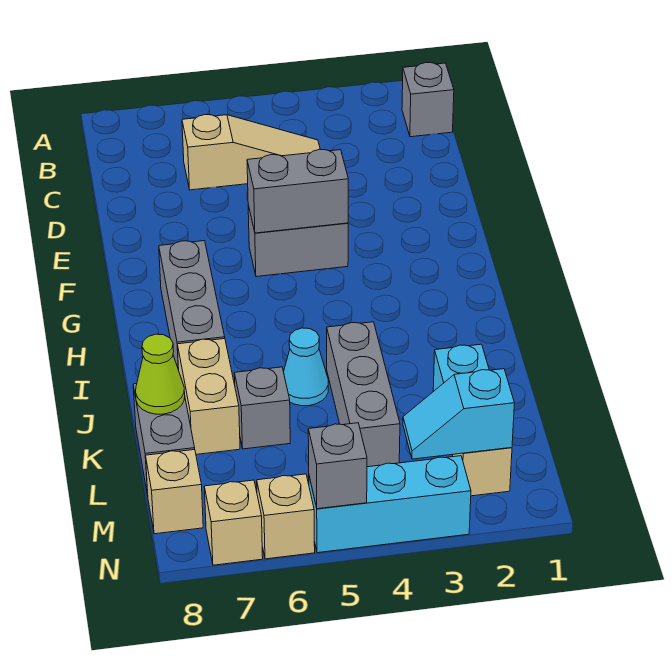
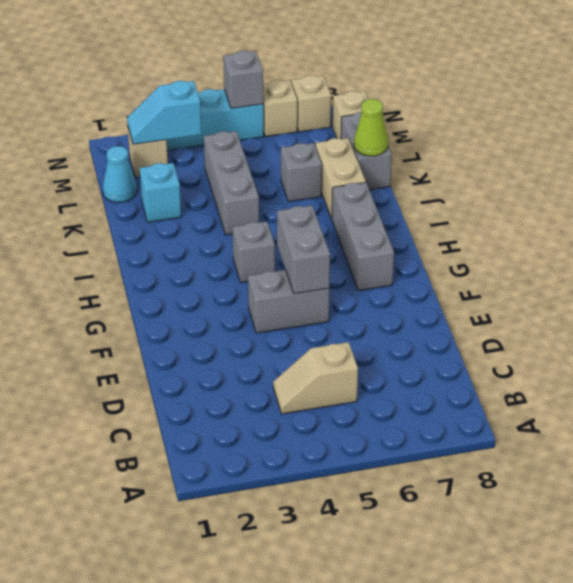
grey brick B1 level 1 -> grey brick H4 level 1
tan slope C4:C6 level 1 top 6 -> tan slope C4:C5 level 1 top 5
grey brick F4:F5 level 2 -> grey brick F5:G5 level 2
cyan cone J5 level 1 -> cyan cone L1 level 1
cyan slope M2:M3 level 2 top 2 -> cyan slope M2:M3 level 2 top 3

